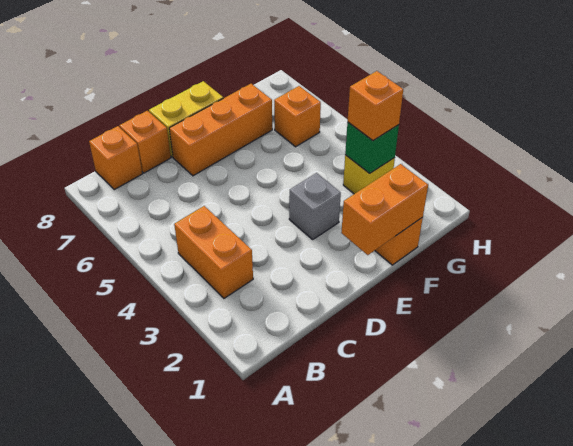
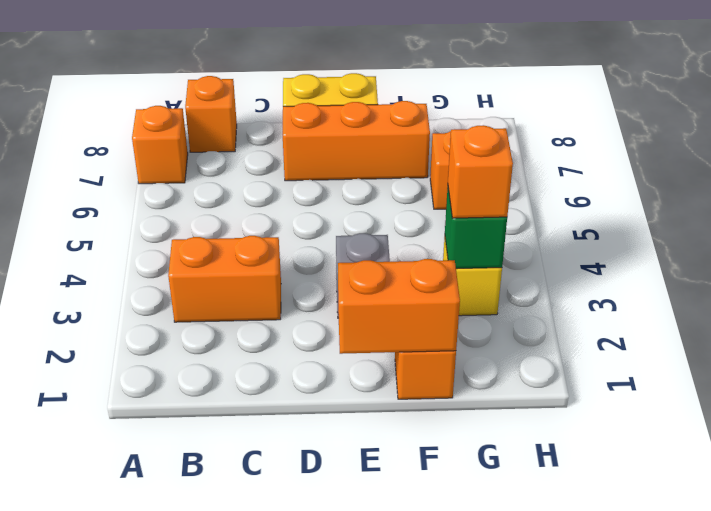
orange brick B3:B4 level 1 -> orange brick B3:C3 level 1
orange brick C8 level 1 -> orange brick A7 level 1

